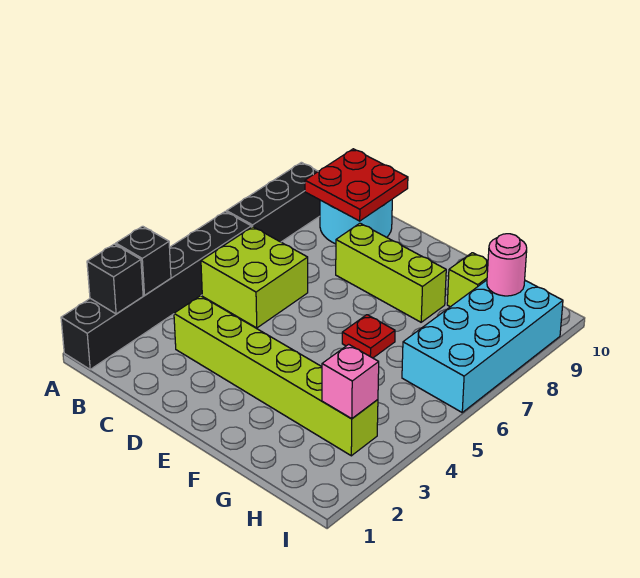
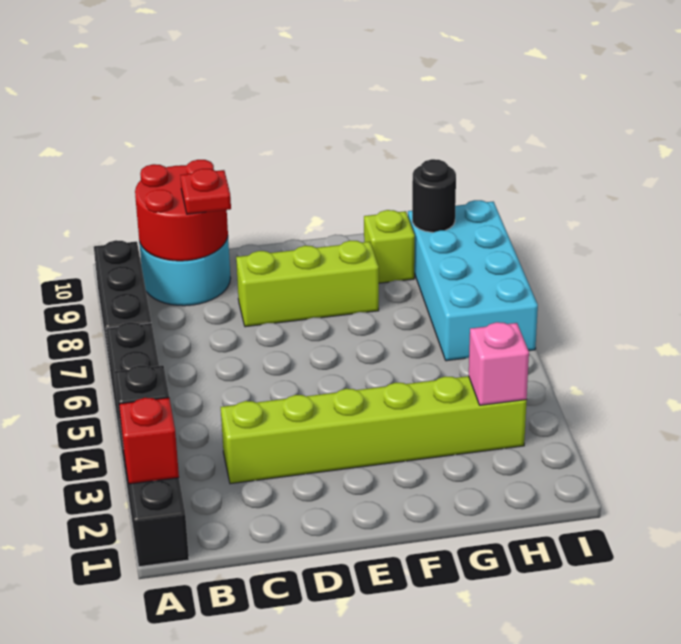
black brick A2 level 2 -> red brick A2 level 2
lime brick B5:C6 level 1 -> none
red plate B9:C10 level 2 -> red round brick B9:C10 level 2
red plate F6 level 1 -> red plate C9 level 3
pink round brick H9 level 2 -> black round brick H9 level 2

